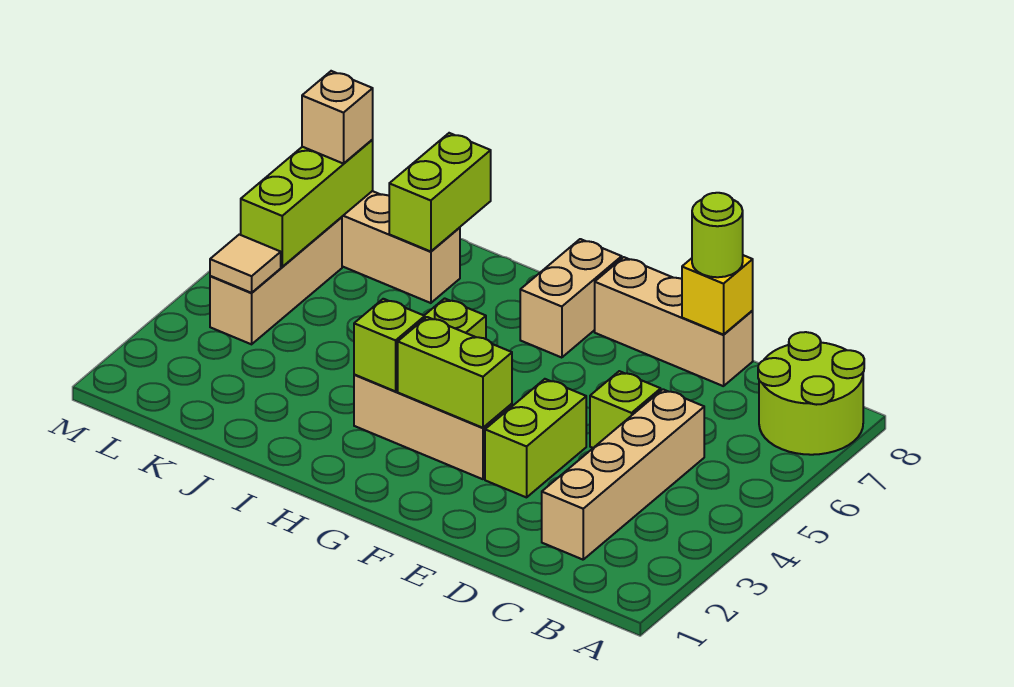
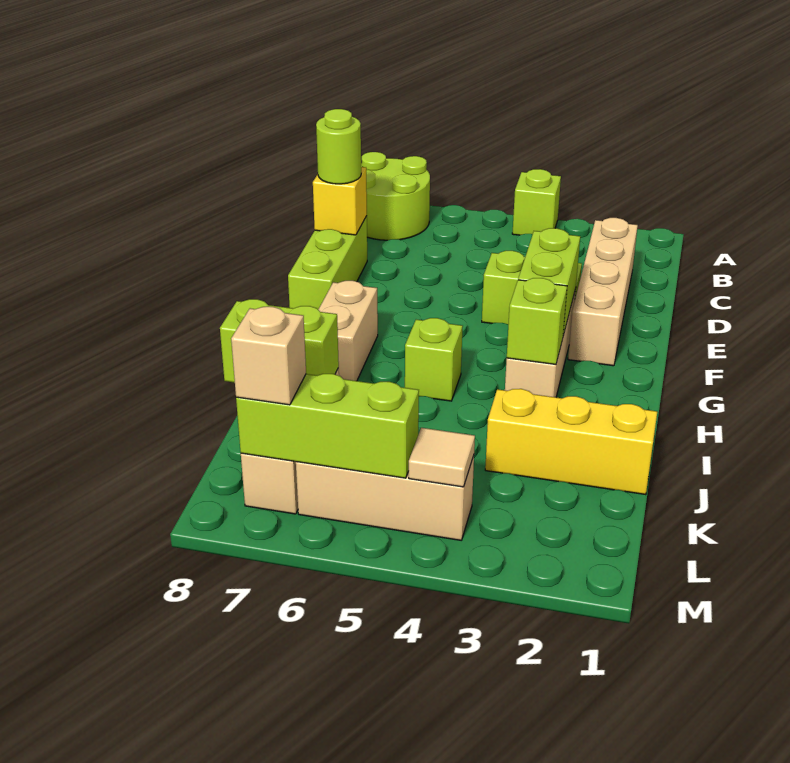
tan brick C2:C5 level 1 -> tan brick C2:F2 level 1
lime brick D5 level 1 -> lime brick A4 level 1
tan brick D8:F8 level 1 -> lime brick D8:F8 level 1
tan brick G7:G8 level 1 -> tan brick G7:H7 level 1
none -> yellow brick J1:J3 level 1

